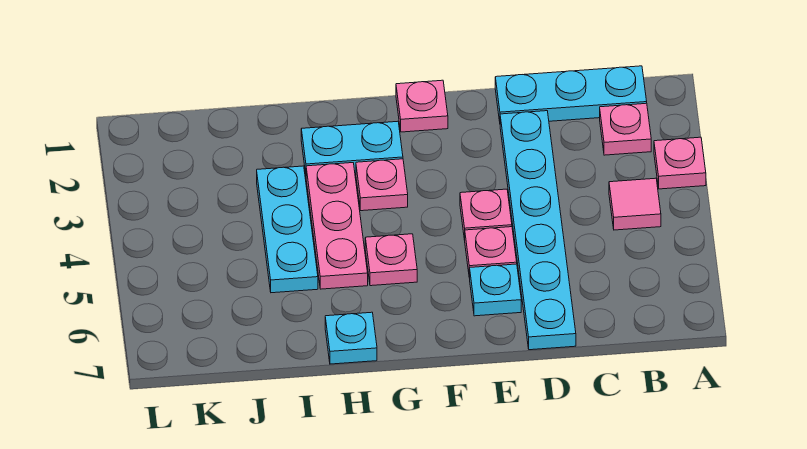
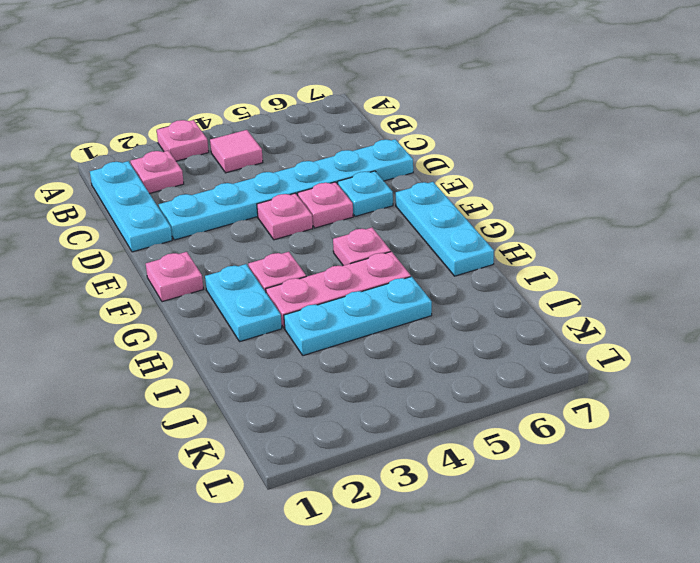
cyan plate H7 level 1 -> cyan plate F7:H7 level 1

